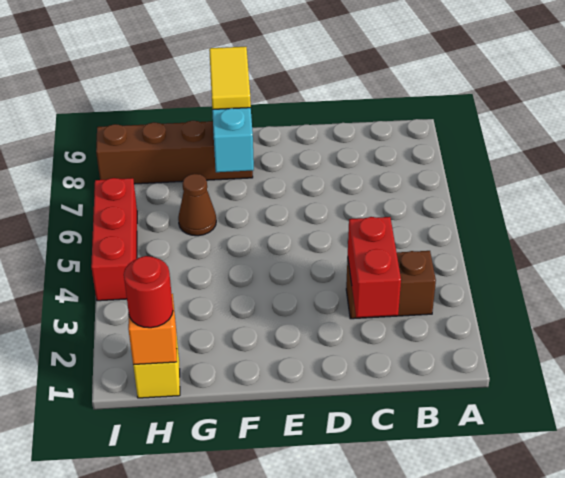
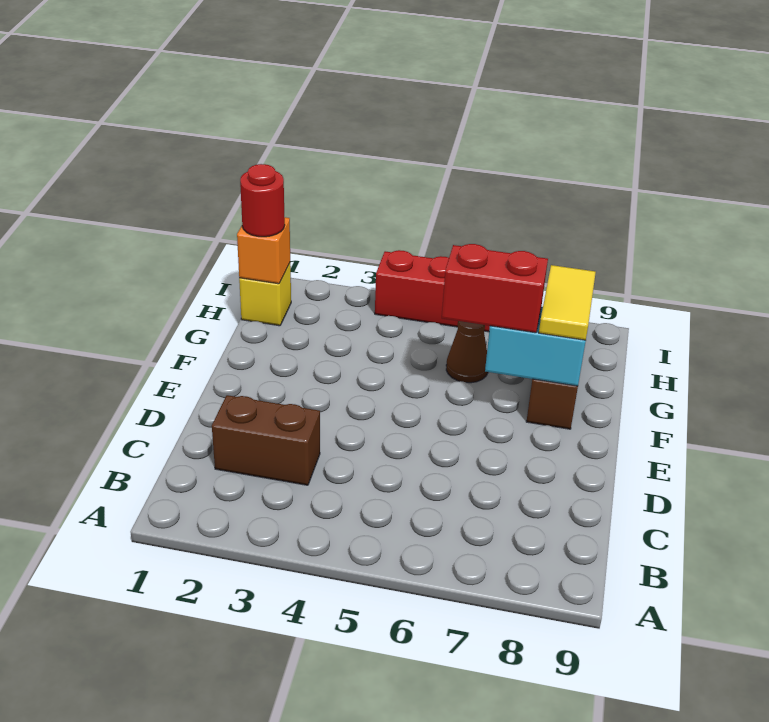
brown brick B3:C3 level 1 -> brown brick C2:C3 level 1
red brick C2:C3 level 2 -> red brick F6:F7 level 3
yellow tile F8:F9 level 3 -> yellow tile F8:G8 level 3

